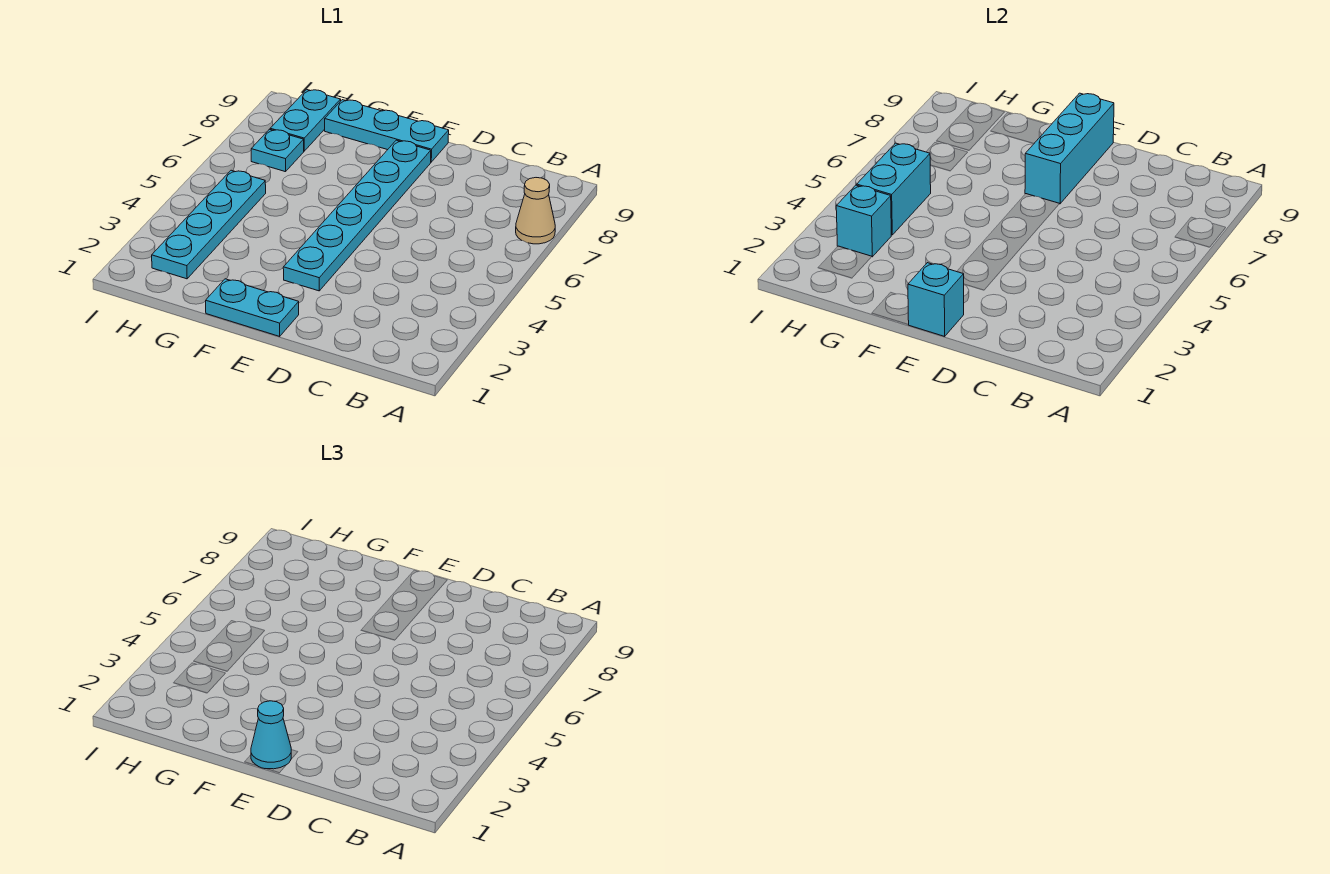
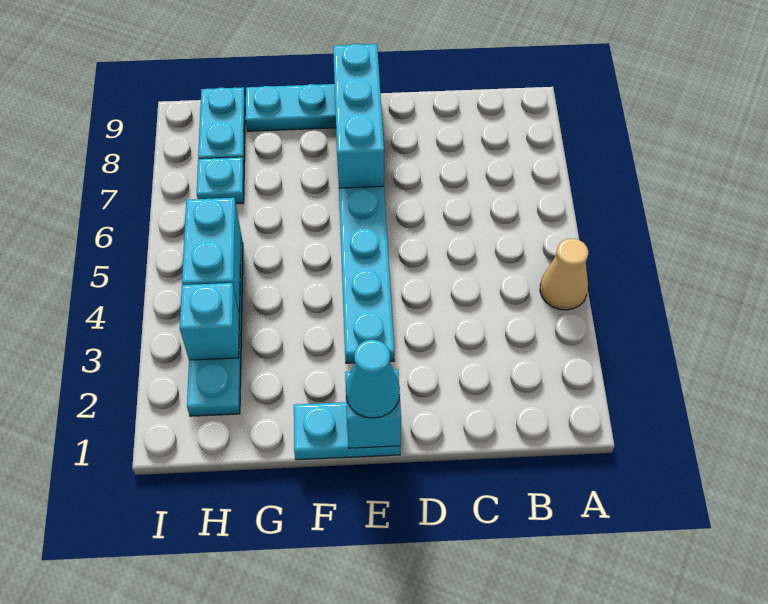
tan cone A7 level 1 -> tan cone A4 level 1

